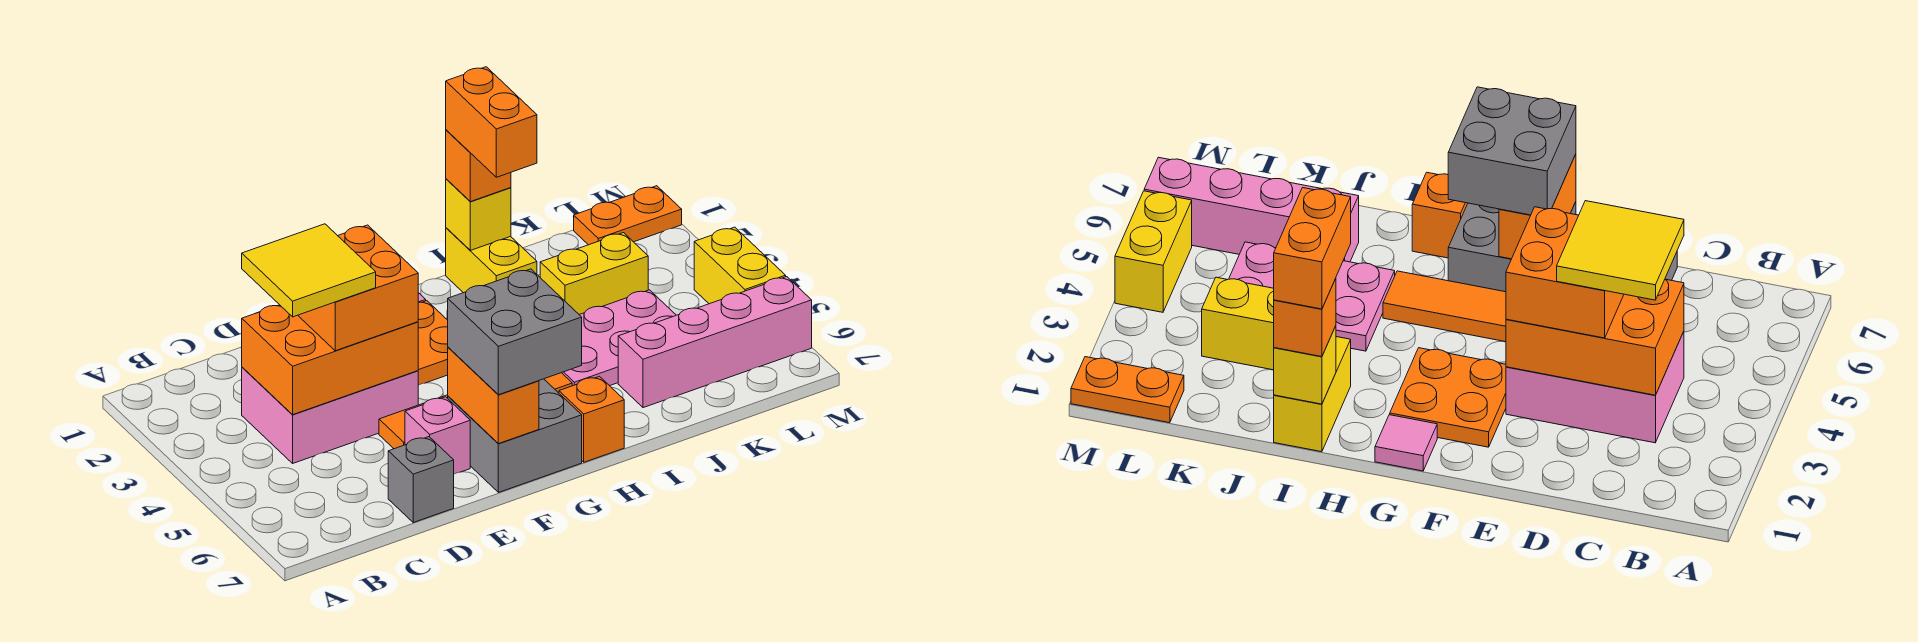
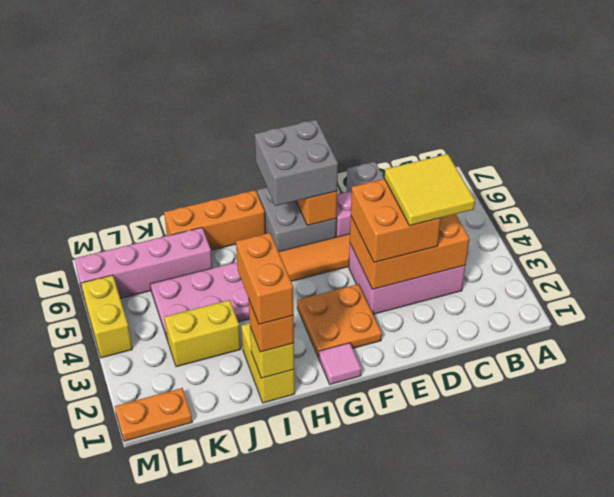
orange brick H7 level 1 -> orange brick H7:J7 level 1

